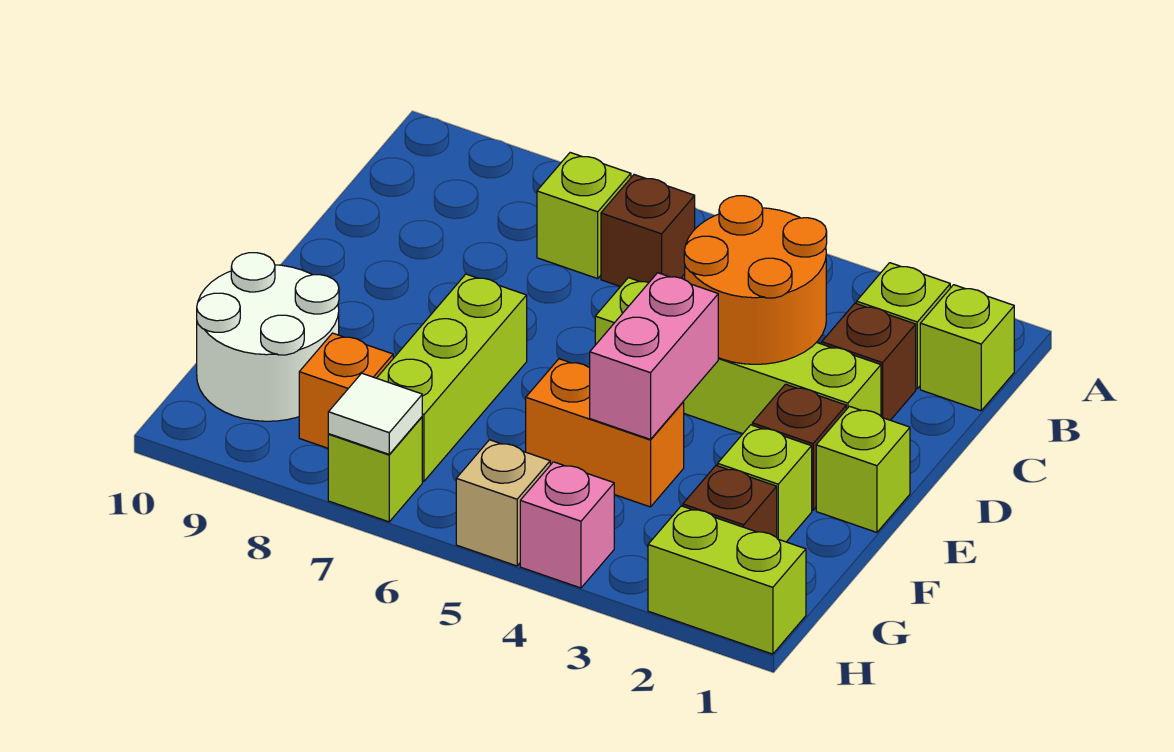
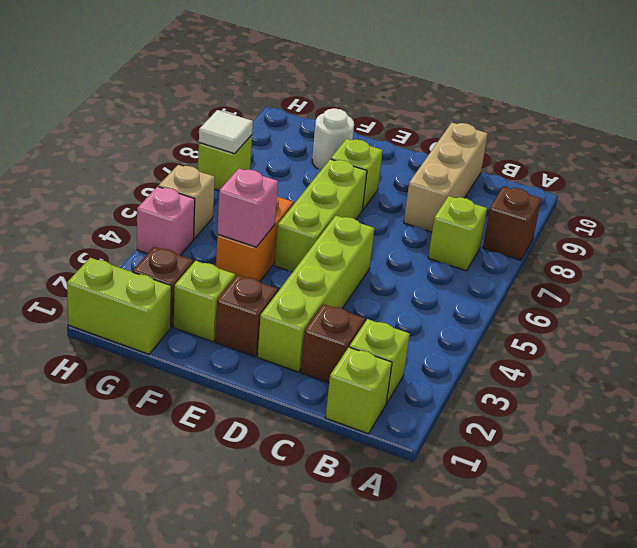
brown brick B6 level 1 -> brown brick A8 level 1
orange round brick C3:D4 level 2 -> none
none -> tan brick C8:C10 level 1
lime brick E1 level 1 -> lime brick E8 level 1
pink brick E4:F4 level 2 -> pink brick F4 level 2
lime brick E7:G7 level 1 -> lime brick E5:E7 level 1
white round brick F9:G10 level 1 -> white round brick F9 level 1
orange brick G8 level 1 -> none
lime brick H1:H2 level 1 -> lime brick G1:H1 level 1

